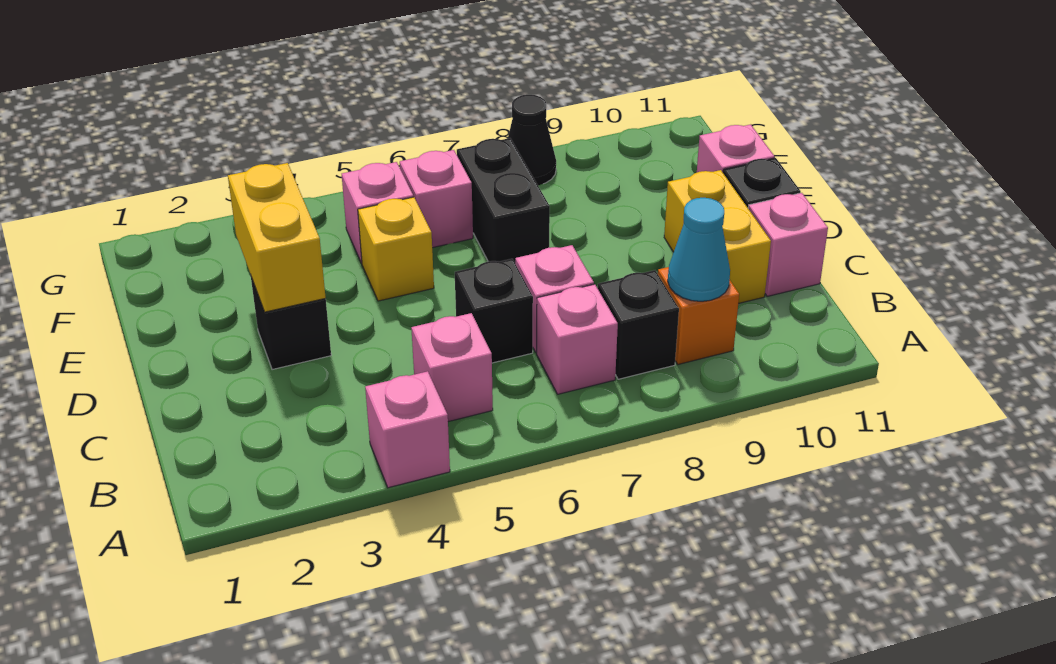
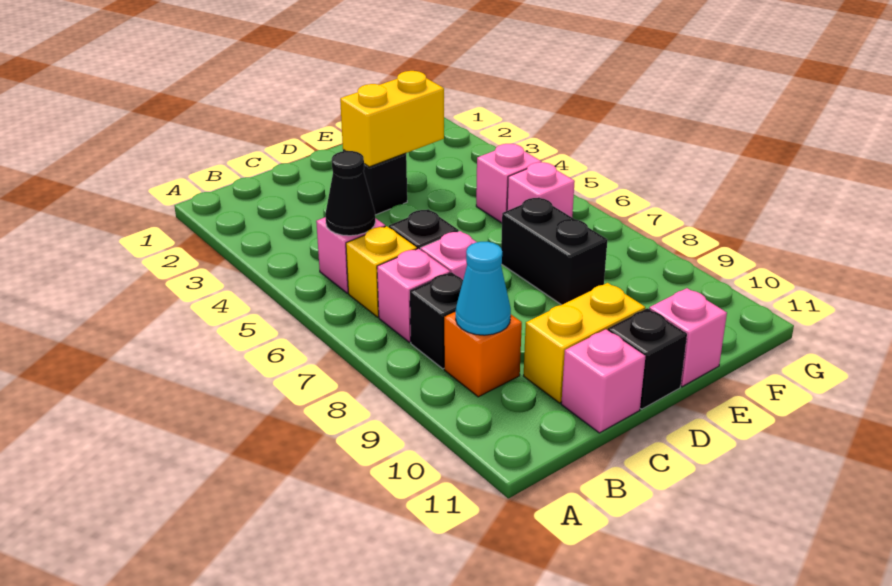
pink brick A4 level 1 -> none
yellow brick E5 level 1 -> yellow brick B6 level 1
black brick E7:F7 level 1 -> black brick E7:E8 level 1
black cone G8 level 1 -> black cone B5 level 2

